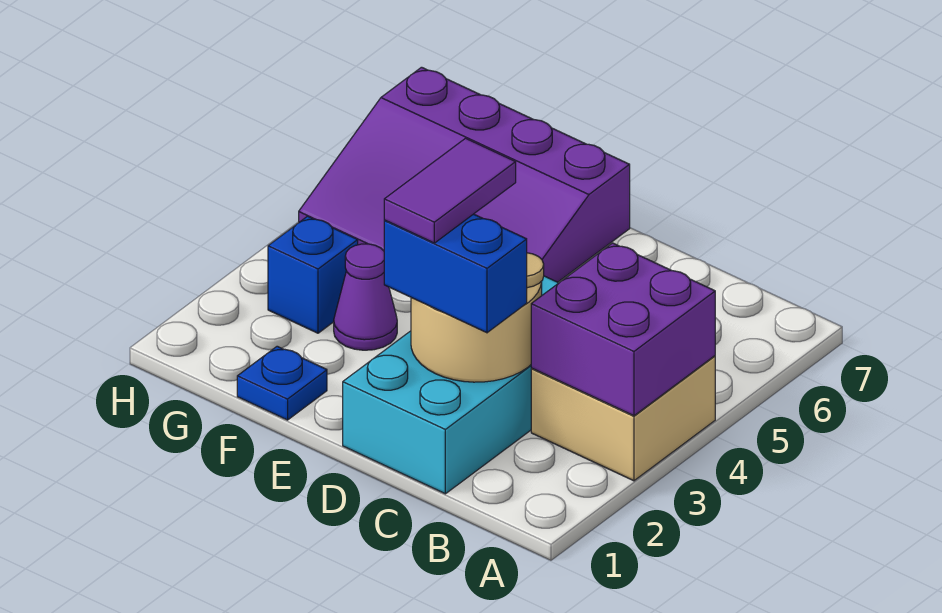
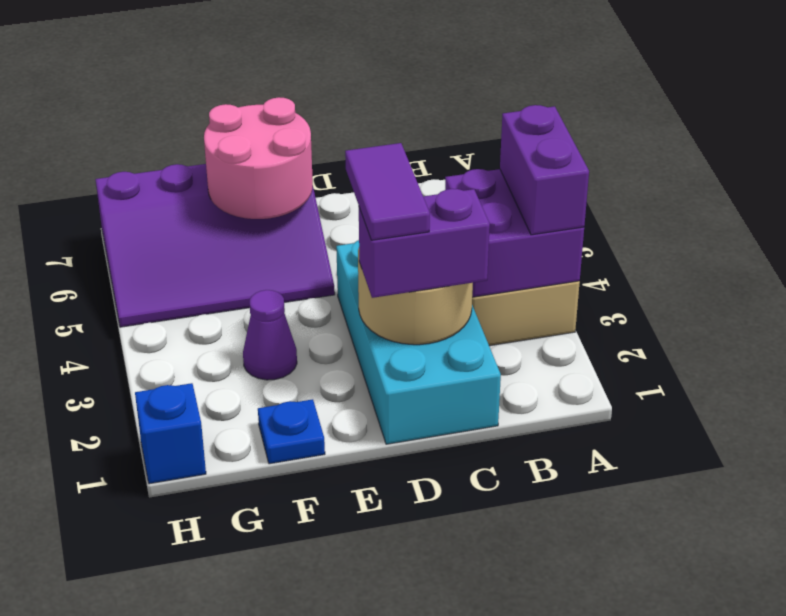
none -> purple brick A3:A4 level 3
blue brick C2:D2 level 3 -> purple brick C2:D2 level 3
none -> pink round brick E6:F7 level 2
blue brick G3 level 1 -> blue brick H1 level 1

